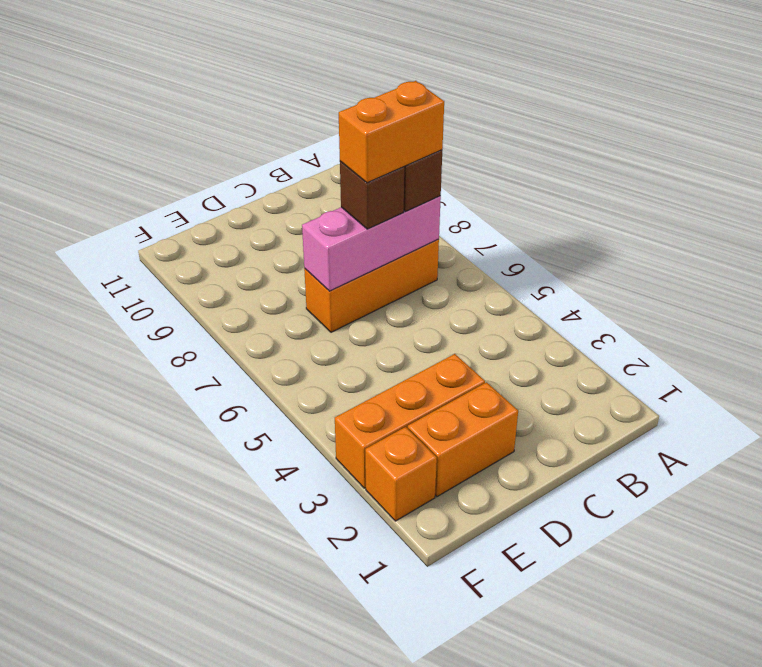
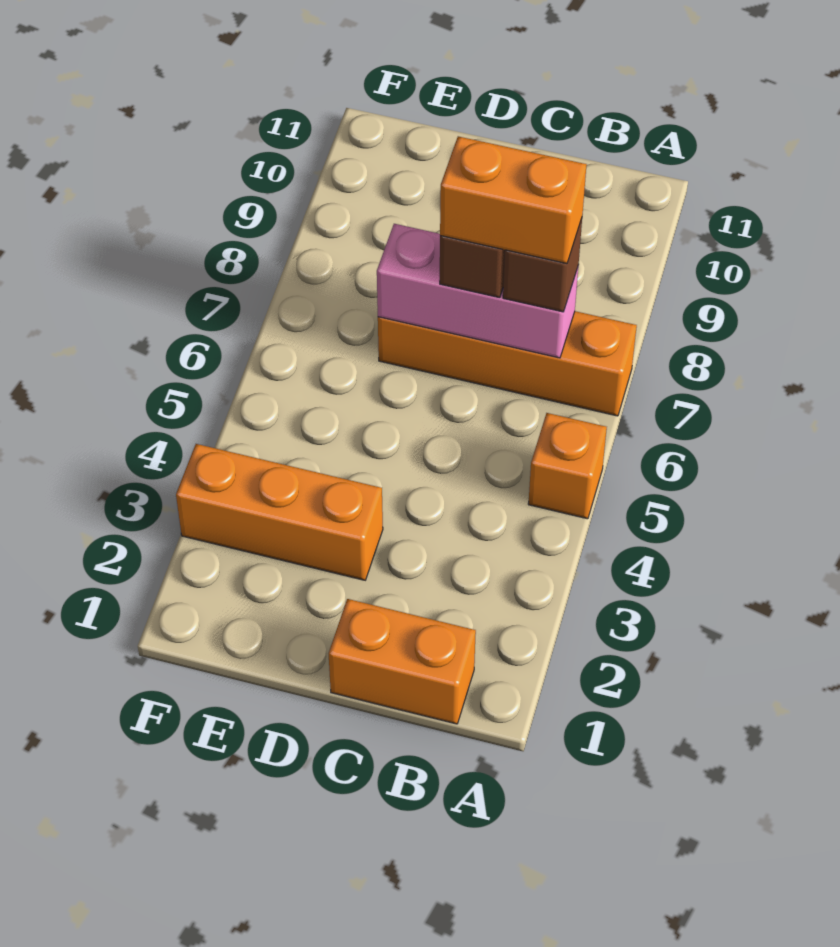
orange brick B7:D7 level 1 -> orange brick A7:D7 level 1
orange brick D2:E2 level 1 -> orange brick B1:C1 level 1
orange brick F2 level 1 -> orange brick A5 level 1

